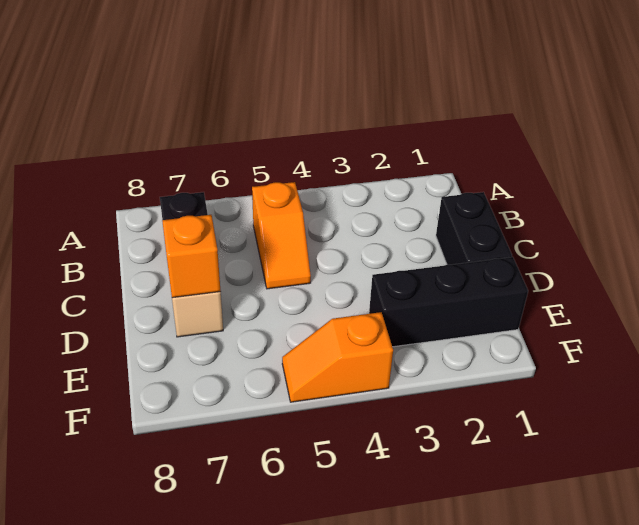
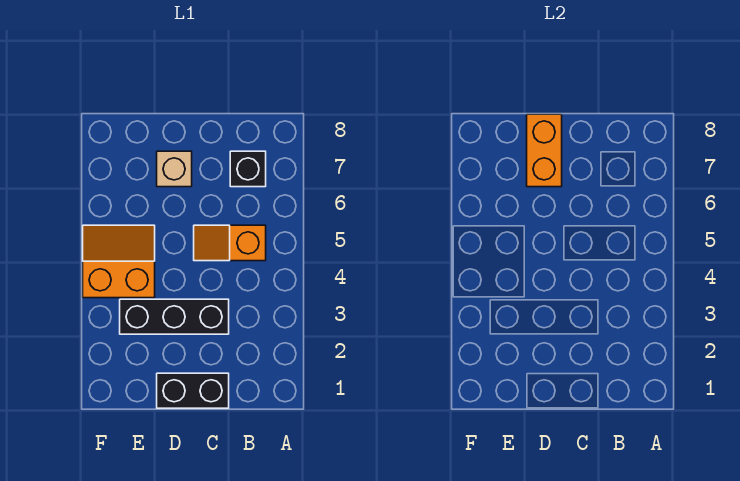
orange brick D7 level 2 -> orange brick D7:D8 level 2
black brick E1:E3 level 1 -> black brick C3:E3 level 1
orange slope F4:F5 level 1 top 4 -> orange slope E4:F5 level 1 top 4

